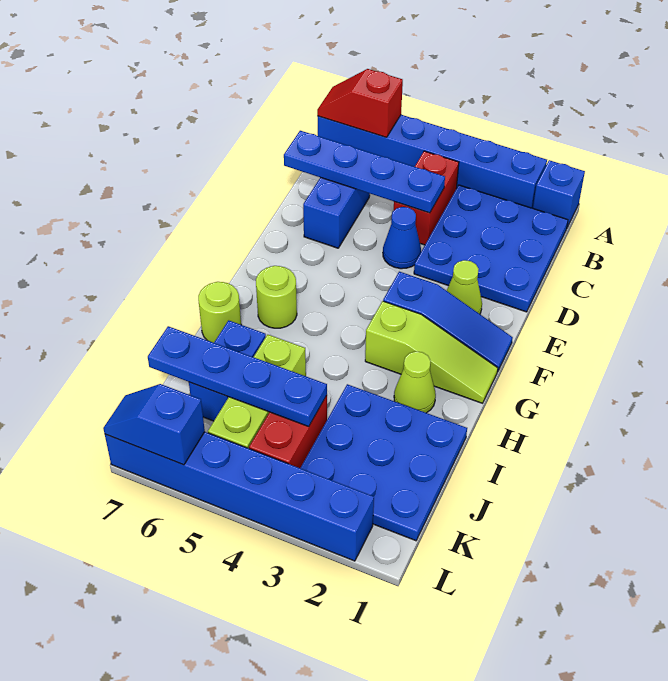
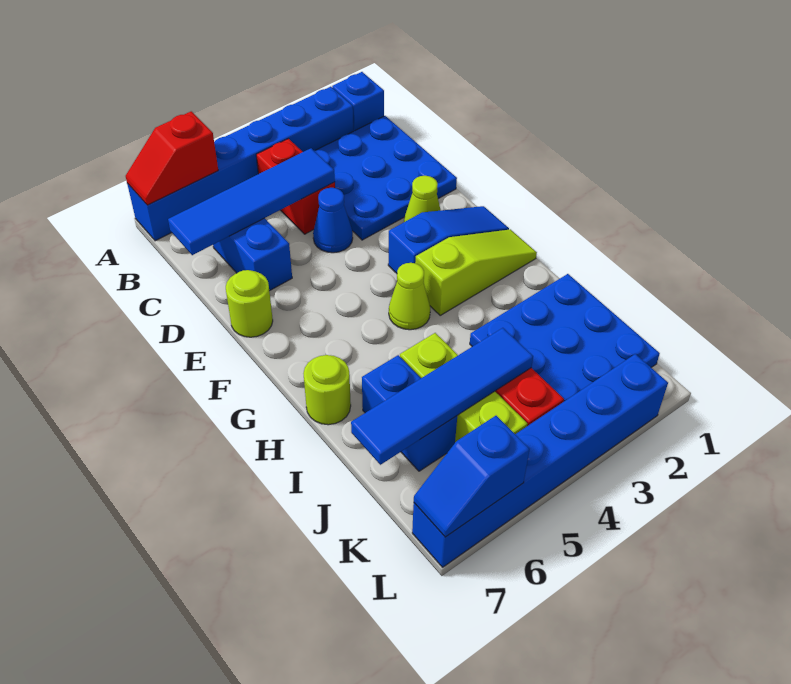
blue plate C4:C7 level 2 -> blue tile C4:C7 level 2
lime round brick G6 level 1 -> lime round brick E7 level 1
lime cone H2 level 1 -> lime cone G4 level 1
blue plate J4:J7 level 2 -> blue tile J4:J7 level 2

